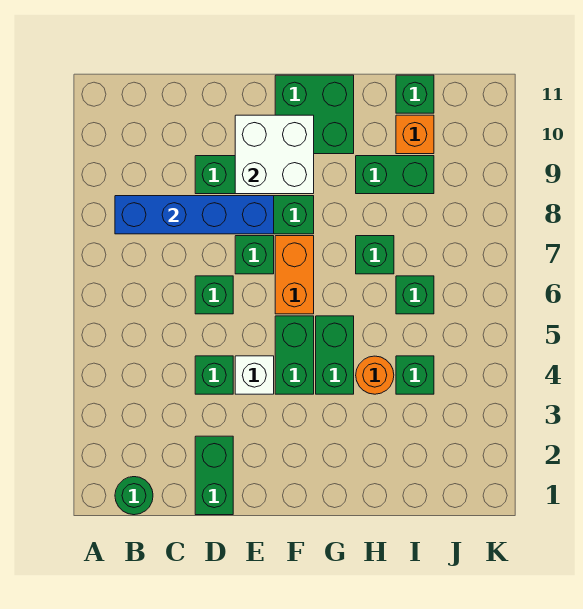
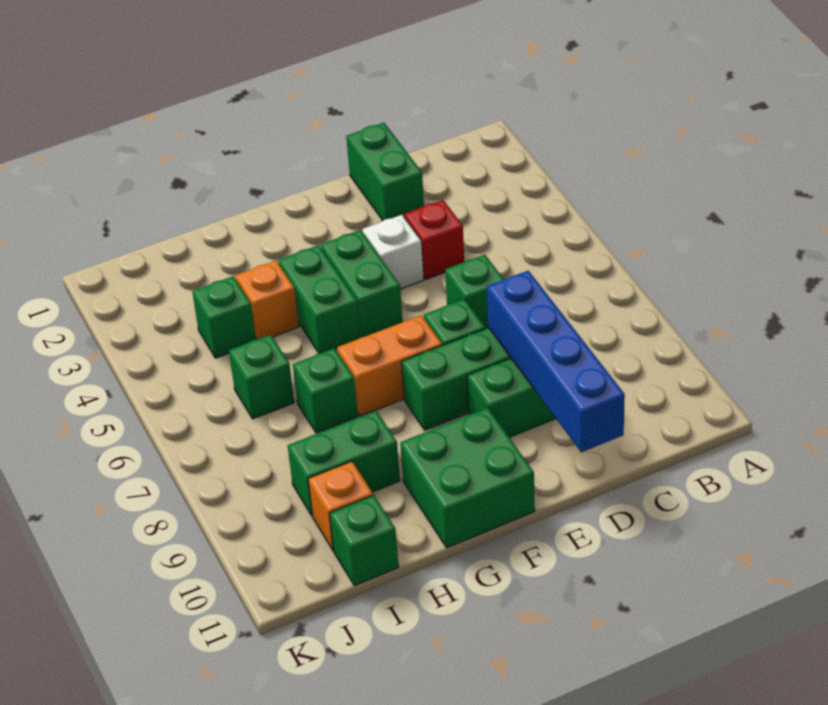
green round brick B1 level 1 -> none
blue brick B8:E8 level 2 -> blue brick D8:D11 level 2
green brick D4 level 1 -> red brick D4 level 1
white brick E9:F10 level 2 -> none
orange brick F6:F7 level 1 -> orange brick F7:G7 level 1
orange round brick H4 level 1 -> orange brick H4 level 1

